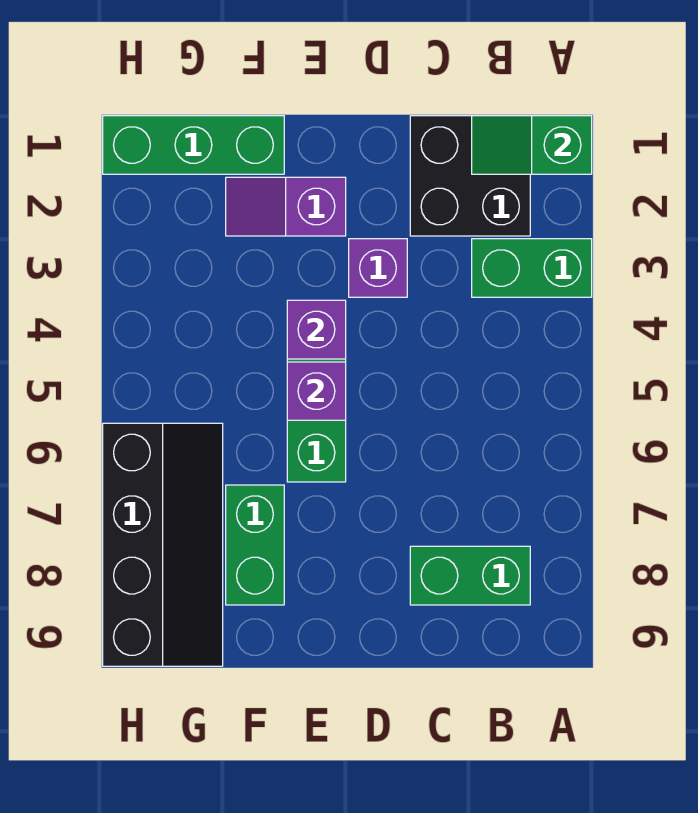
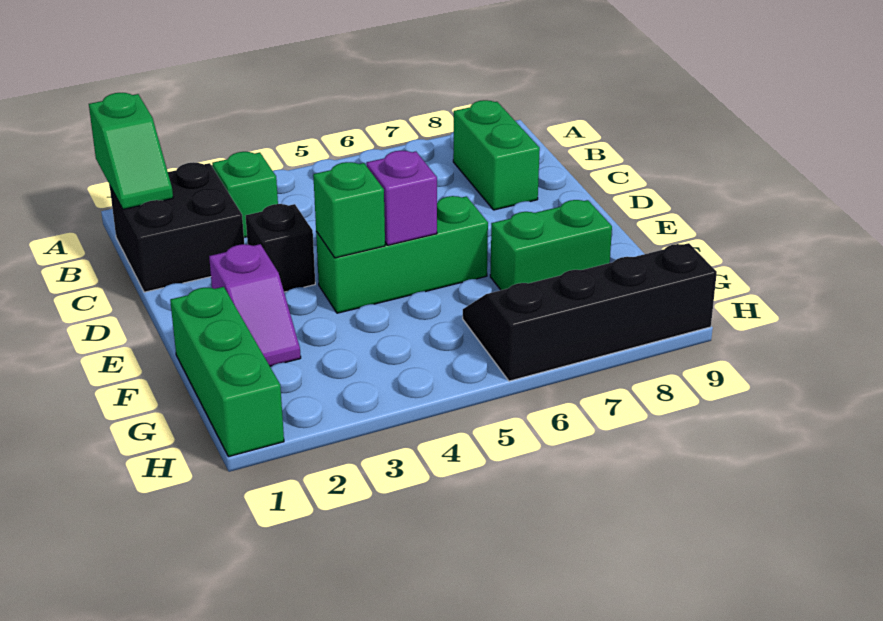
green brick A3:B3 level 1 -> green brick B3 level 1
purple brick D3 level 1 -> black brick D3 level 1
purple brick E4 level 2 -> green brick E4 level 2

